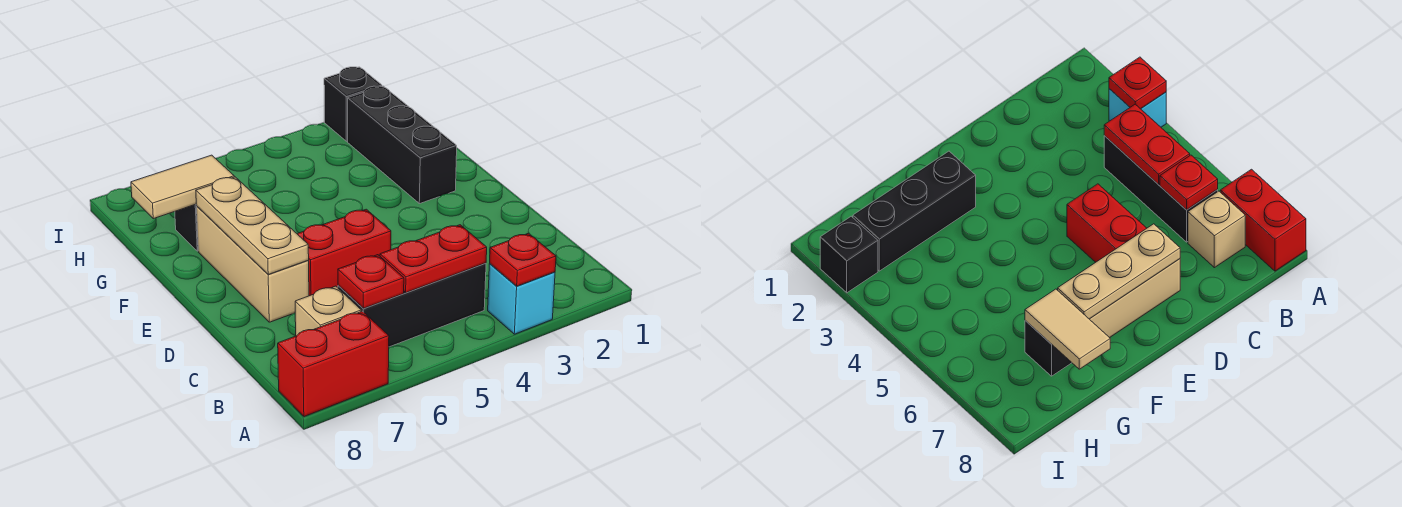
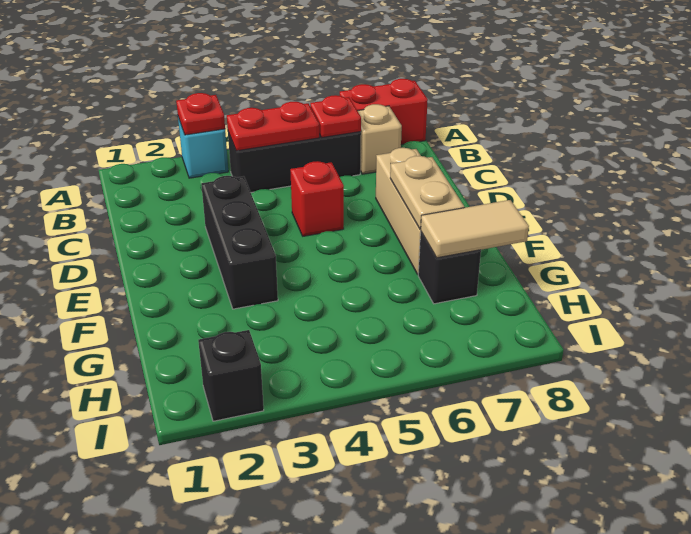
red brick D5:D6 level 1 -> red brick D5 level 1
tan plate D7:F7 level 2 -> tan plate E7:F7 level 2
black brick F2:H2 level 1 -> black brick D3:F3 level 1

